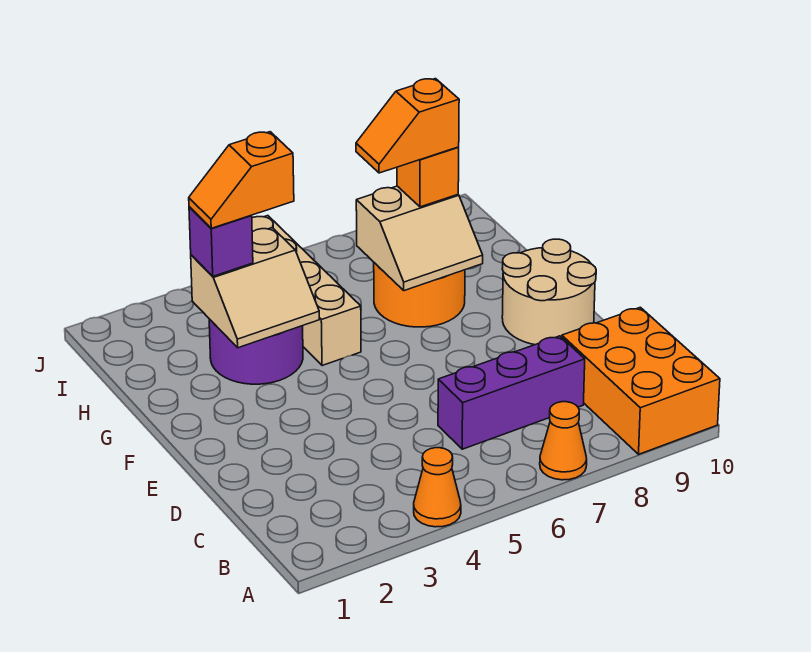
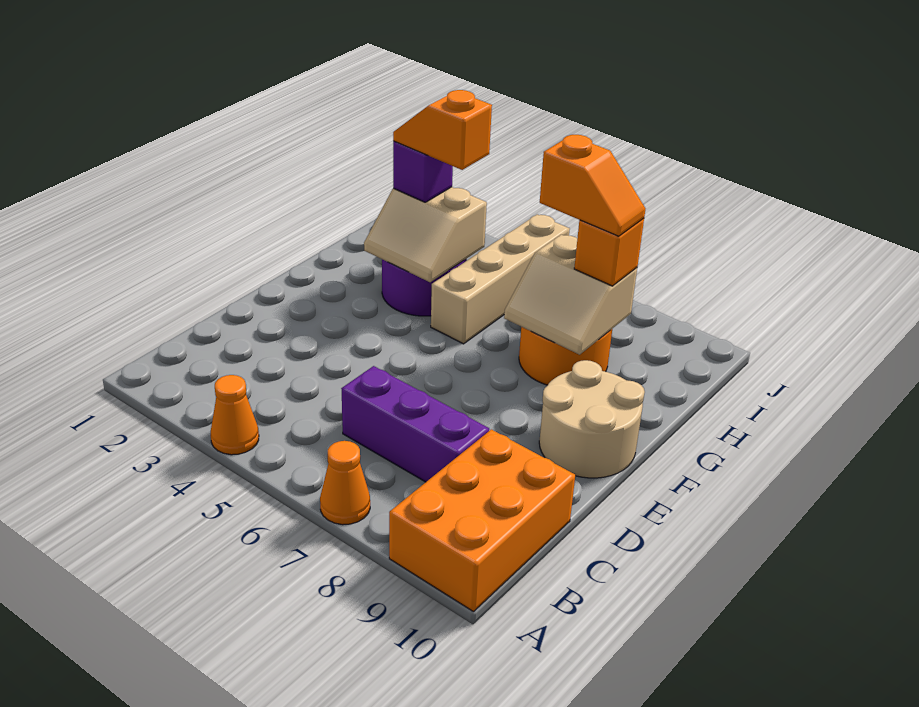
orange slope H7:H8 level 4 top 8 -> orange slope H7:H8 level 4 top 7

